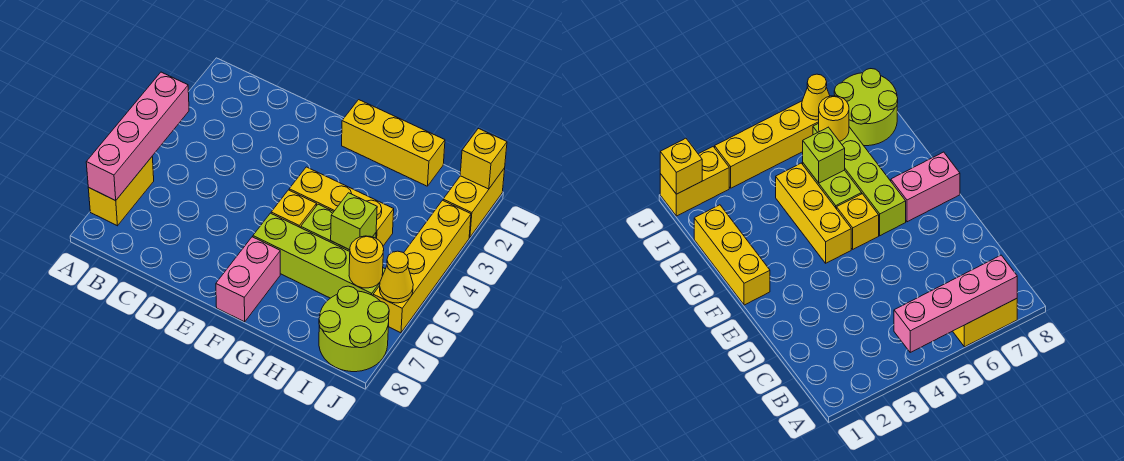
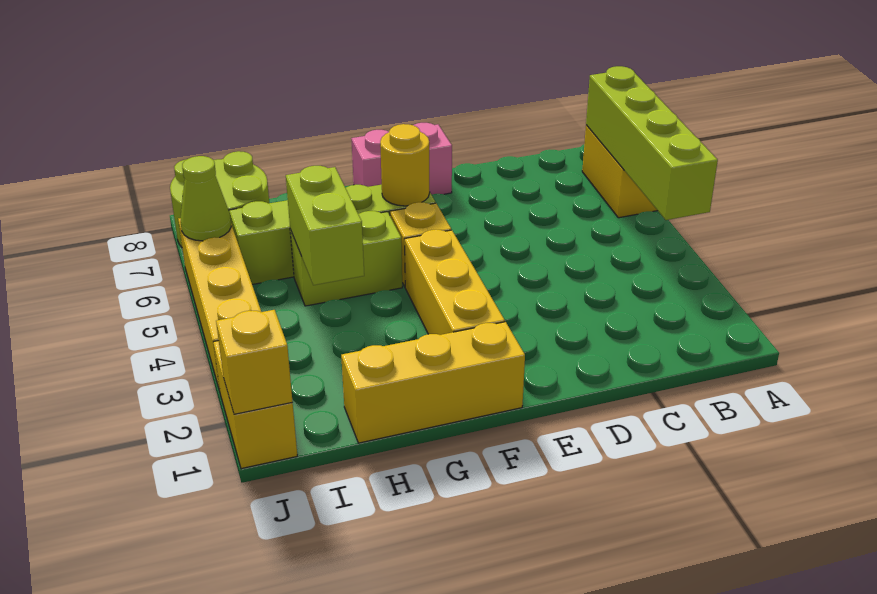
pink brick A4:A7 level 2 -> lime brick A4:A7 level 2
yellow brick F4:H4 level 1 -> yellow brick F2:F4 level 1
pink brick F7:F8 level 1 -> pink brick E8:F8 level 1
lime brick H5 level 2 -> lime brick H4:H5 level 2
yellow round brick I6 level 2 -> yellow round brick F6 level 2
yellow cone J6 level 2 -> lime cone J6 level 2

